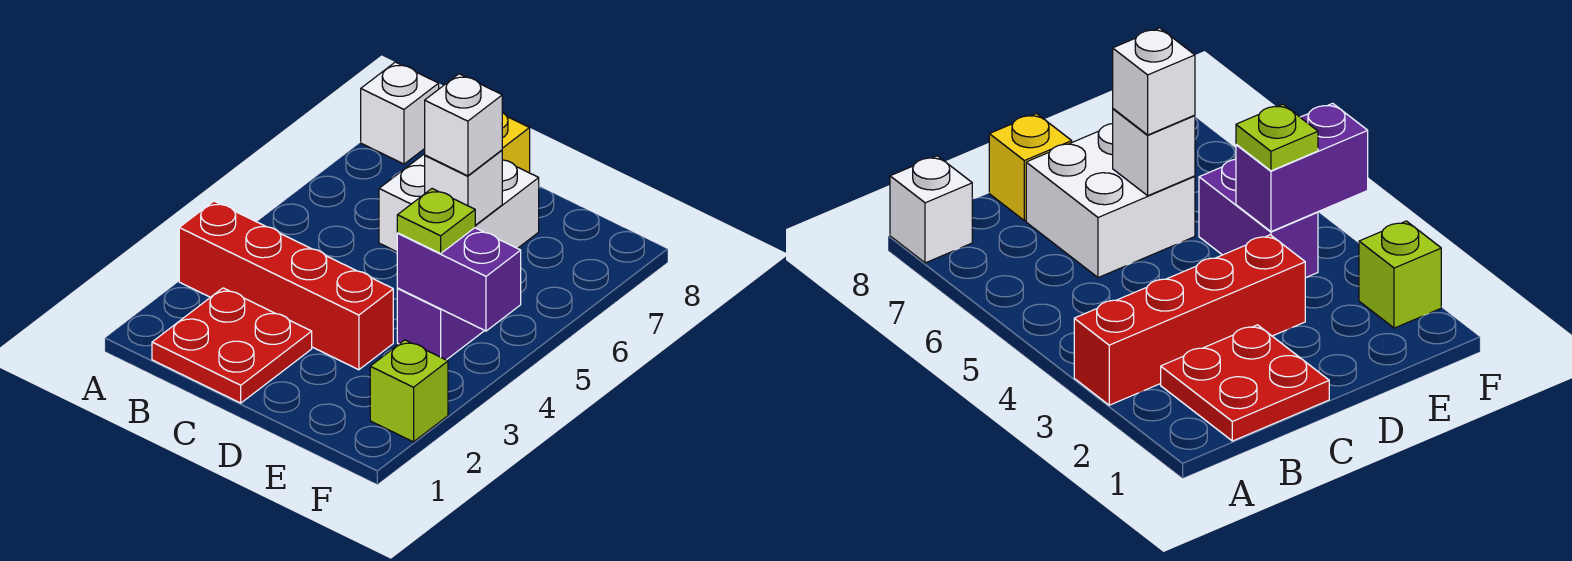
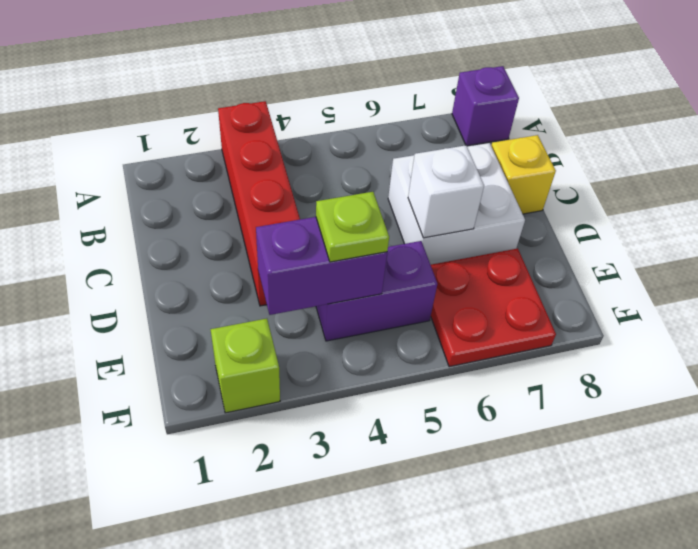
white brick A8 level 1 -> purple brick A8 level 1
red plate B1:C2 level 1 -> red plate E6:F7 level 1
white brick D6 level 3 -> none
purple brick E4:F4 level 2 -> purple brick E3:E4 level 2

